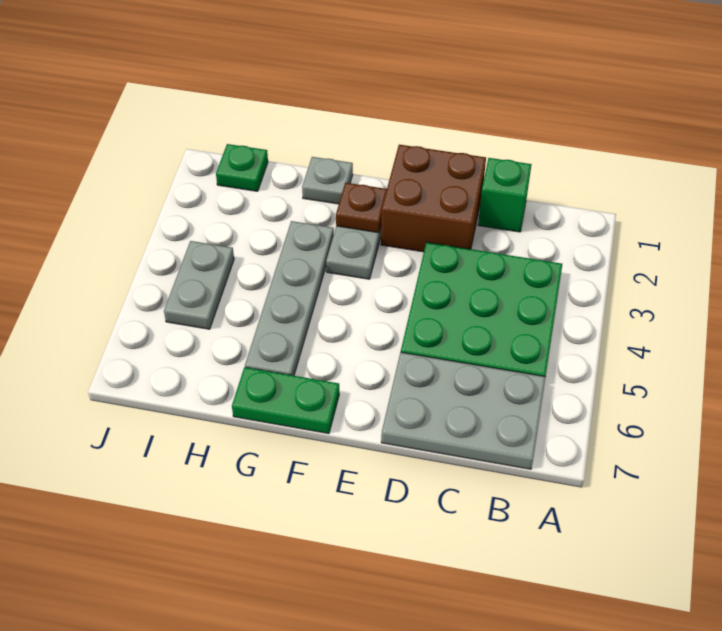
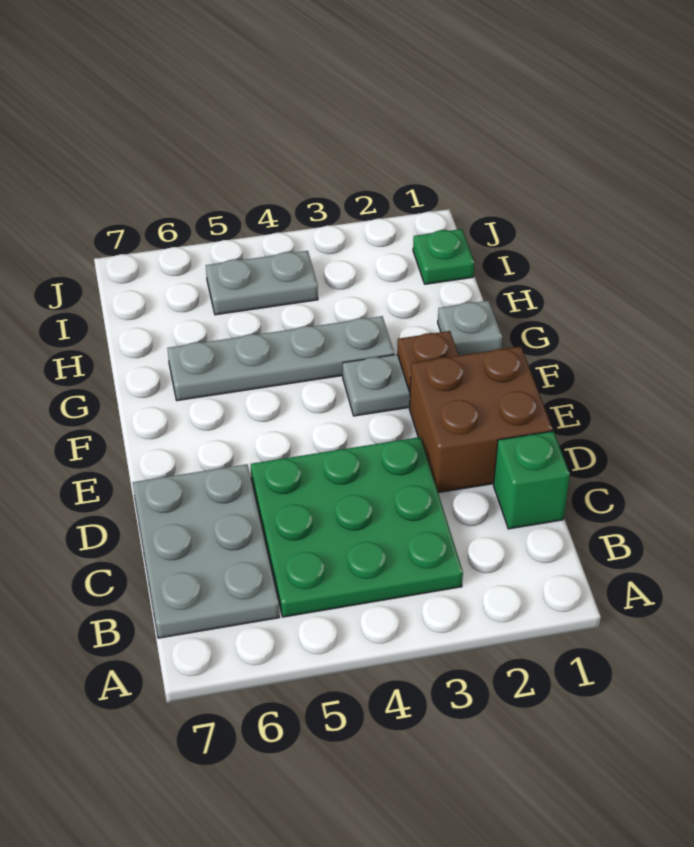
green plate F7:G7 level 1 -> none

